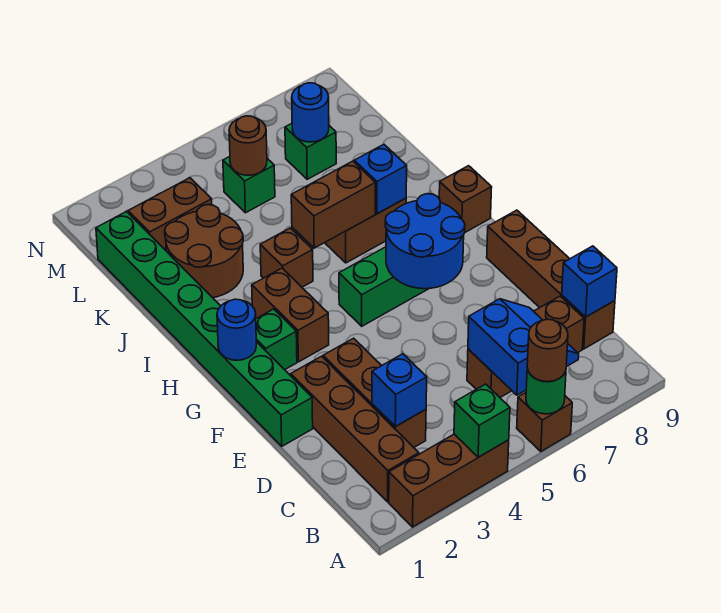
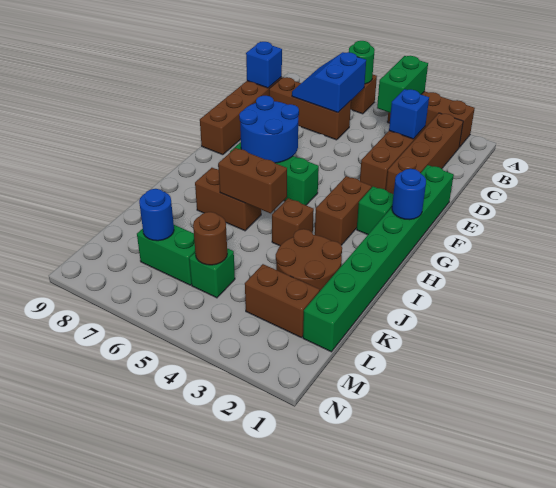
green brick A4 level 2 -> green brick A4:B4 level 2
brown round brick A6 level 3 -> none
brown brick H9 level 1 -> none
blue brick I7 level 2 -> none
green brick L7 level 1 -> green brick L6:L7 level 1

